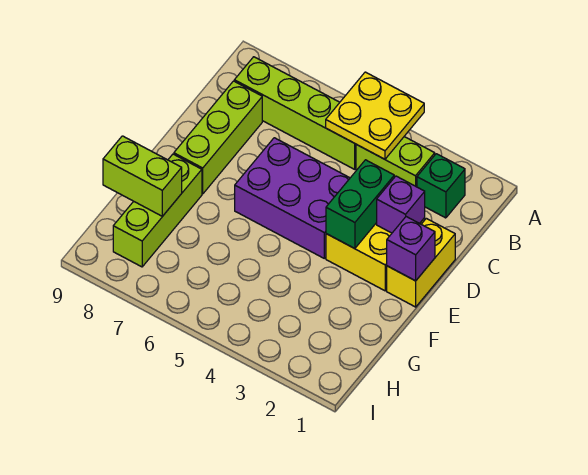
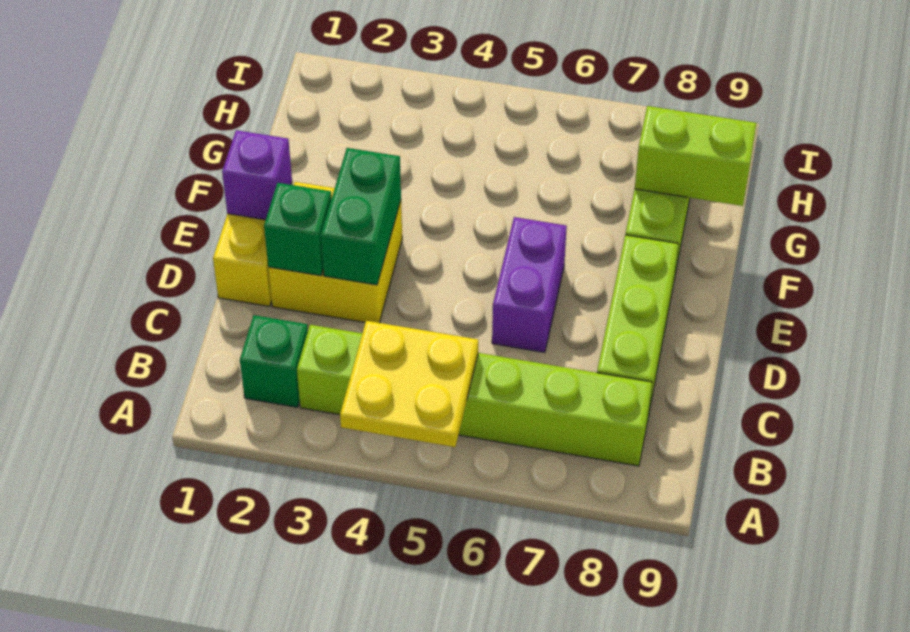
purple brick D2 level 2 -> green brick D2 level 2
purple brick D4:E6 level 1 -> purple brick D6:E6 level 1

